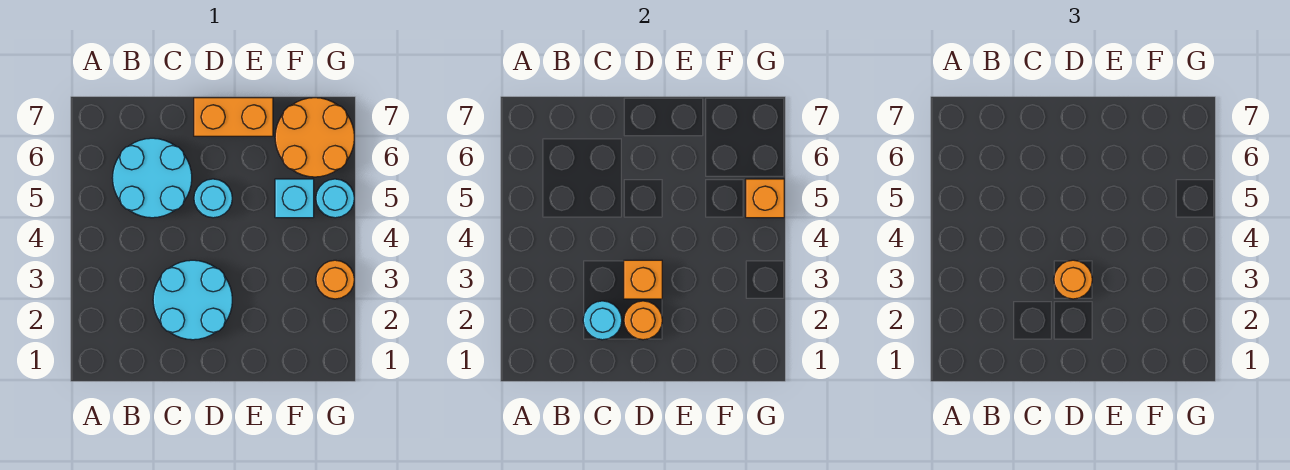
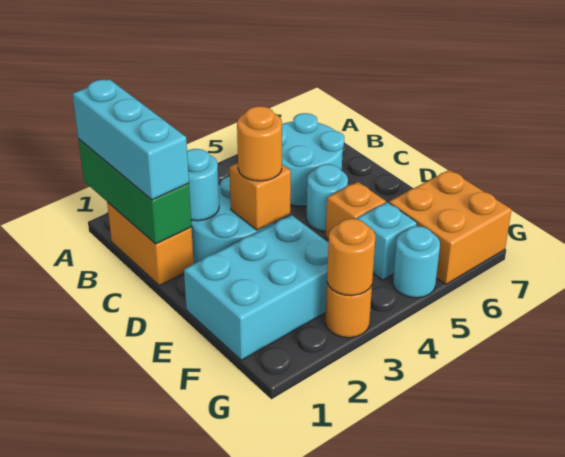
none -> green brick A1:C1 level 2
none -> cyan brick A1:C1 level 3
orange round brick D2 level 2 -> orange round brick G3 level 2
orange brick D7:E7 level 1 -> orange brick B1:C1 level 1
none -> cyan brick E1:F3 level 1
orange round brick F6:G7 level 1 -> orange brick F6:G7 level 1
orange brick G5 level 2 -> orange brick E5 level 1

